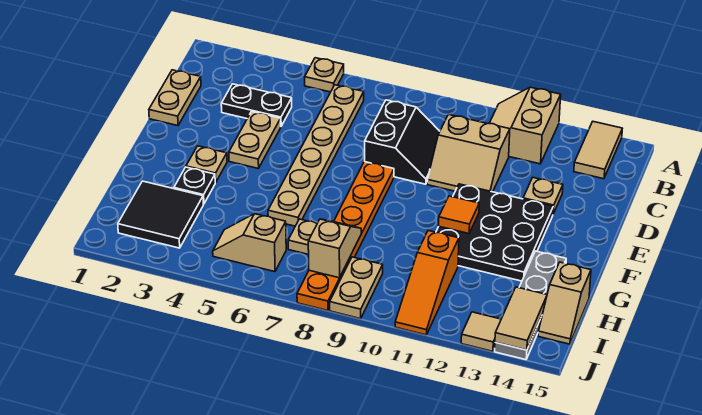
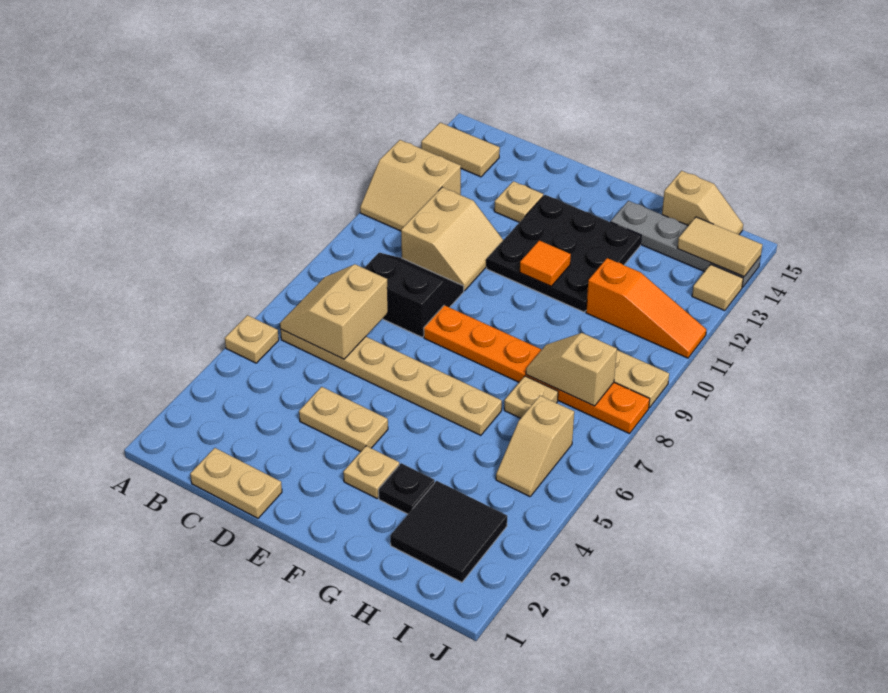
none -> tan slope B6:C7 level 2 top C
black plate C3:C4 level 1 -> none

